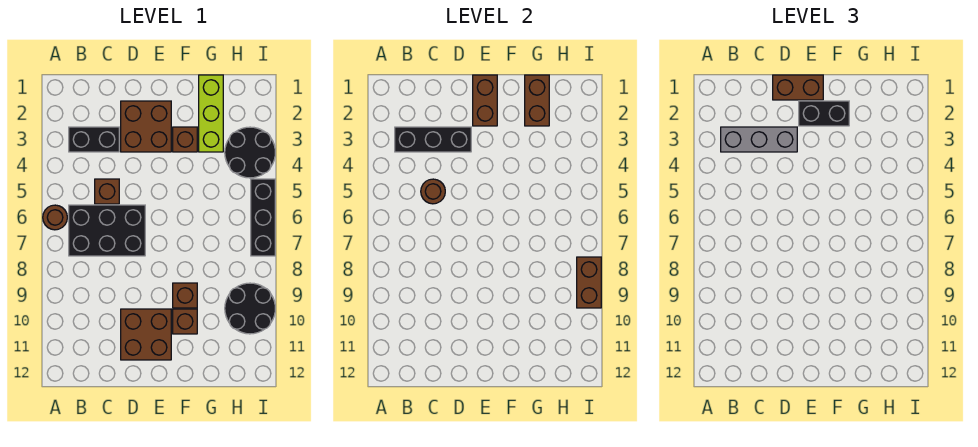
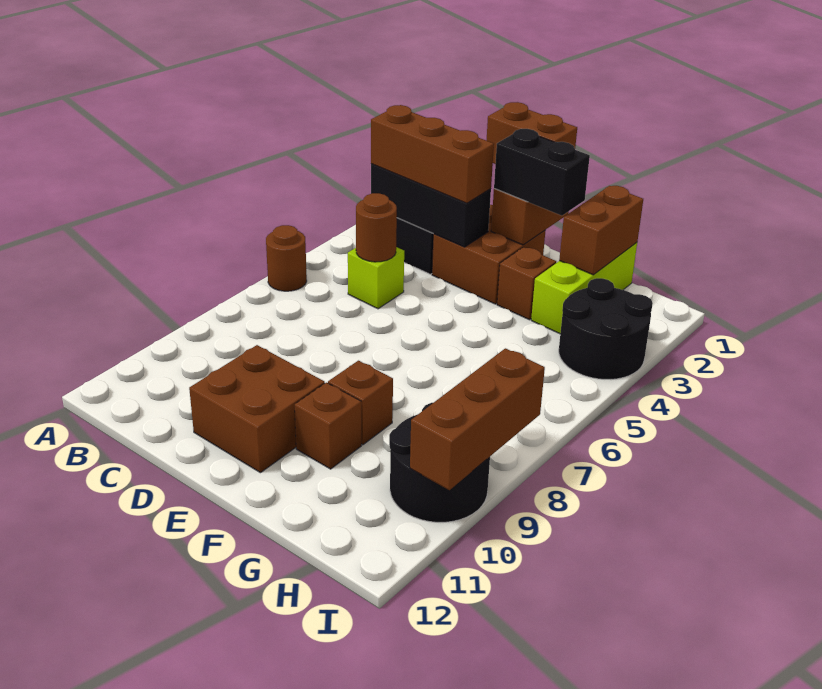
grey brick B3:D3 level 3 -> brown brick B3:D3 level 3
black brick B6:D7 level 1 -> none
brown brick C5 level 1 -> lime brick C5 level 1
black brick I5:I7 level 1 -> none
brown brick I8:I9 level 2 -> brown brick I8:I10 level 2

